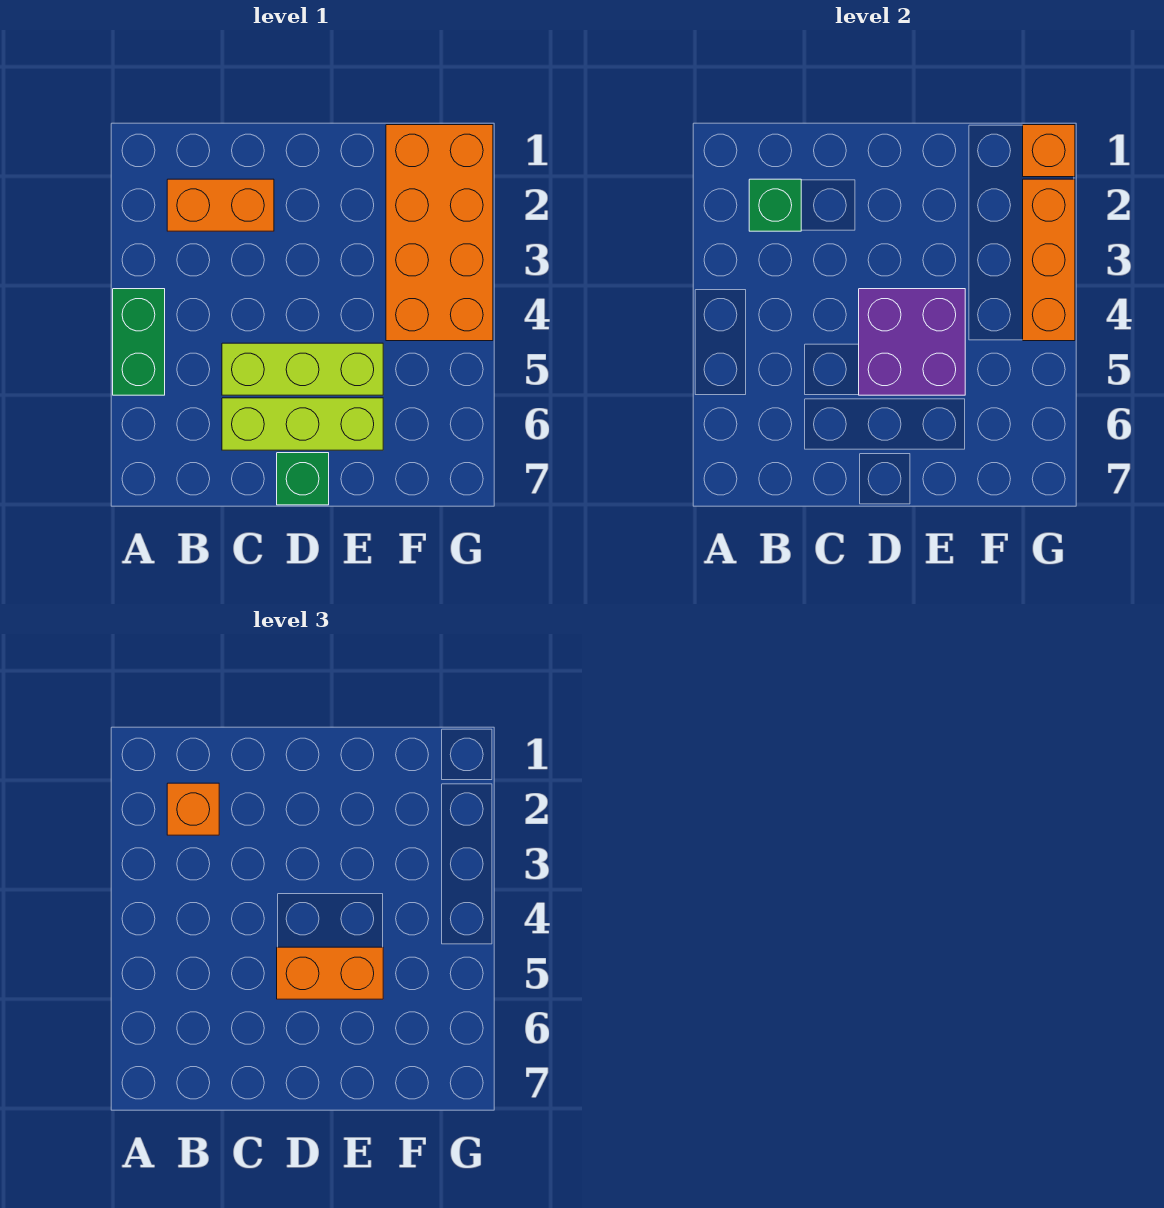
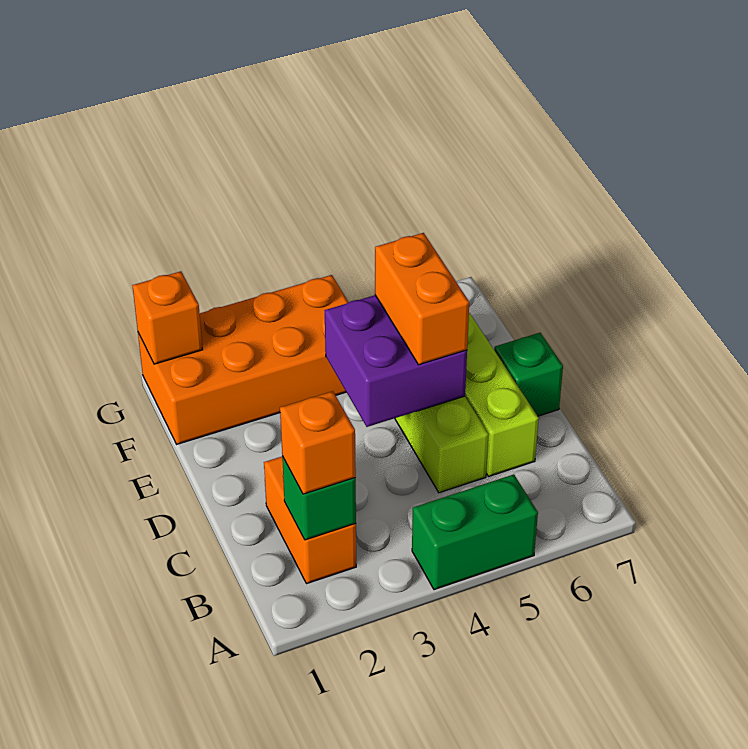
orange brick G2:G4 level 2 -> none

